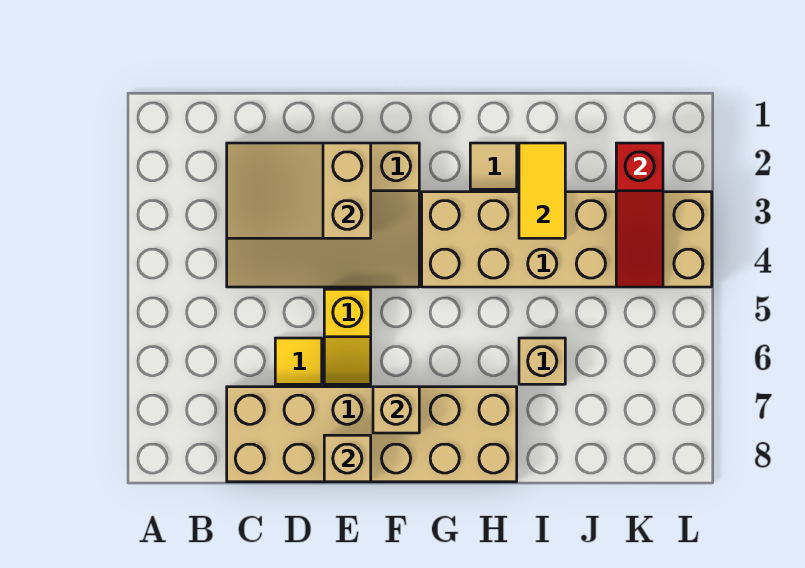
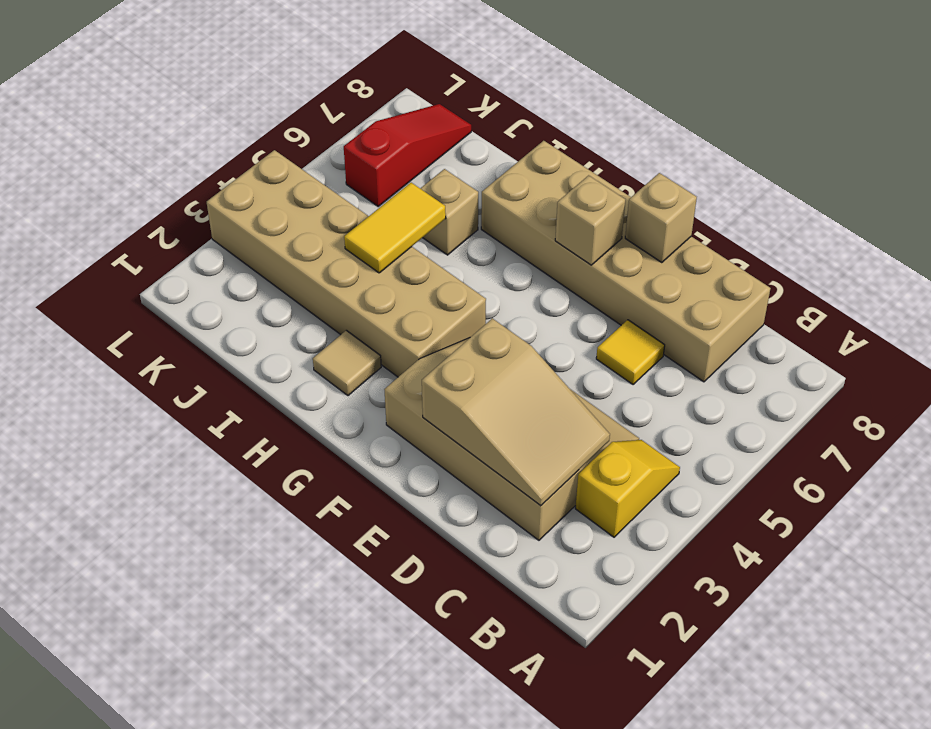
yellow slope E5:E6 level 1 top 5 -> yellow slope B3:B4 level 1 top 3
yellow tile I2:I3 level 2 -> yellow tile I4:I5 level 2
red slope K2:K4 level 2 top 2 -> red slope K6:K8 level 1 top 6

